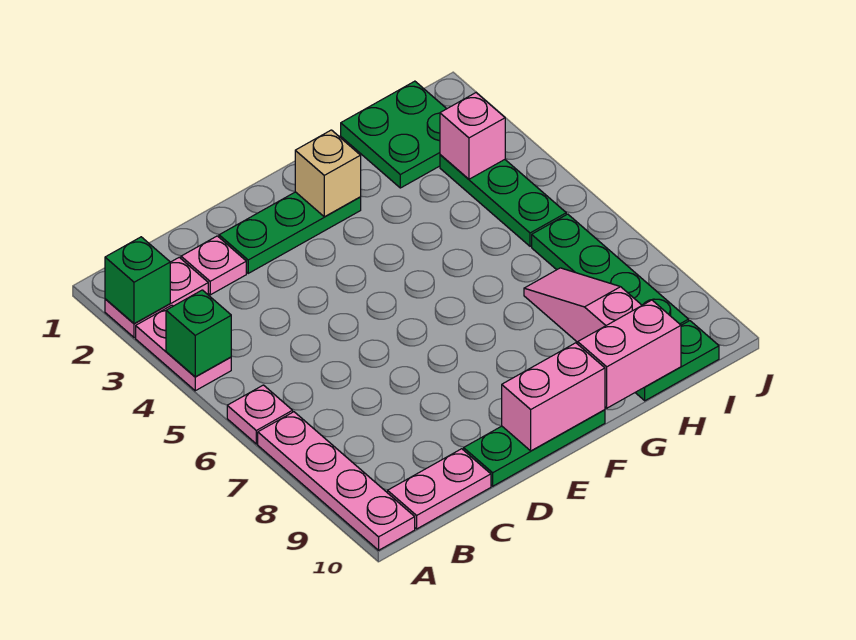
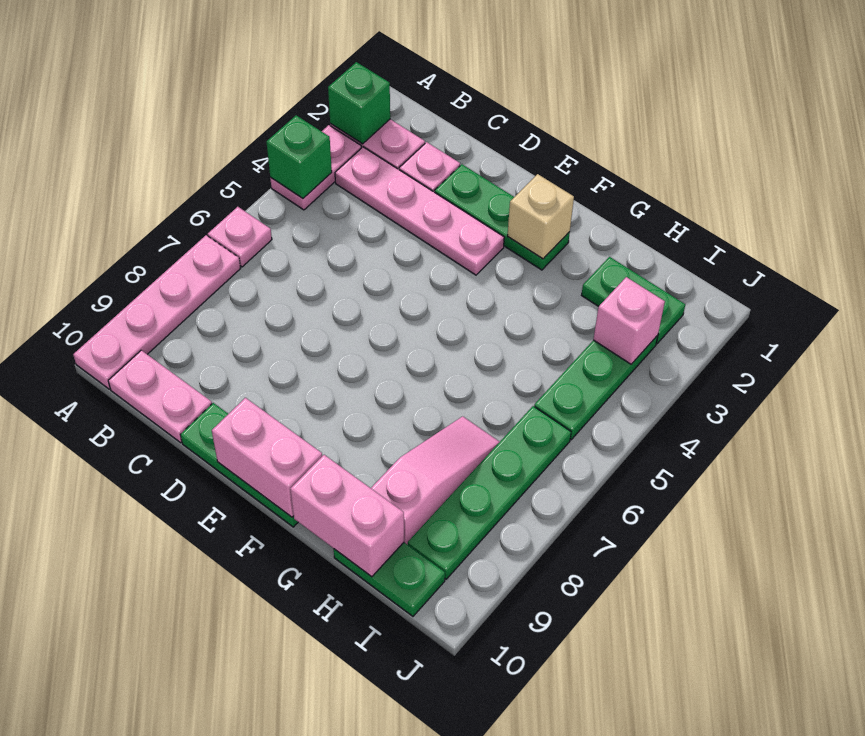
none -> pink plate B3:E3 level 1
green plate H1:I2 level 1 -> green plate H2:I2 level 1

